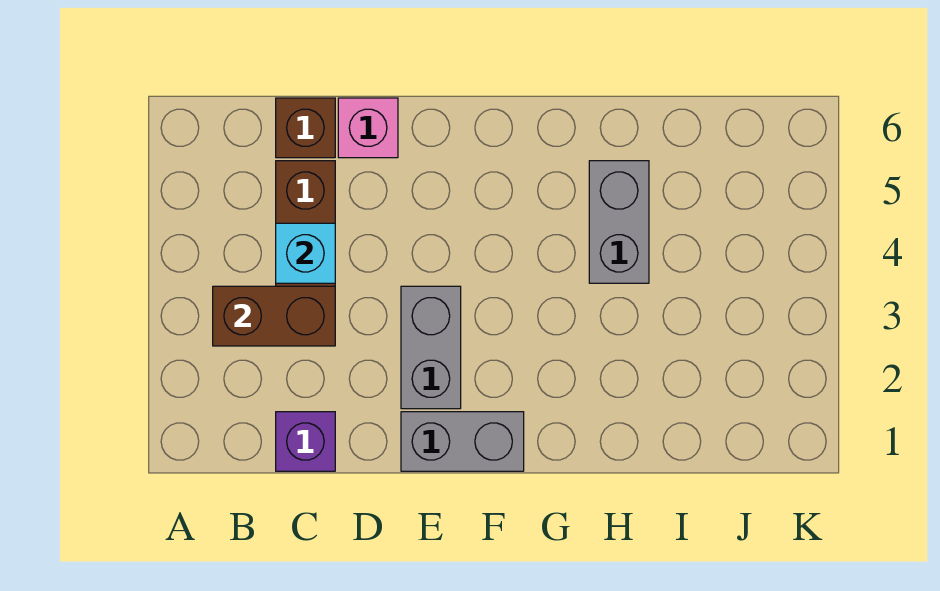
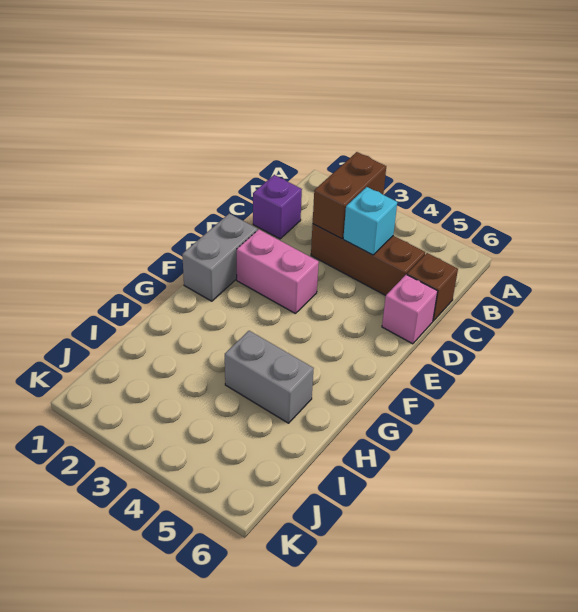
grey brick E2:E3 level 1 -> pink brick E2:E3 level 1

